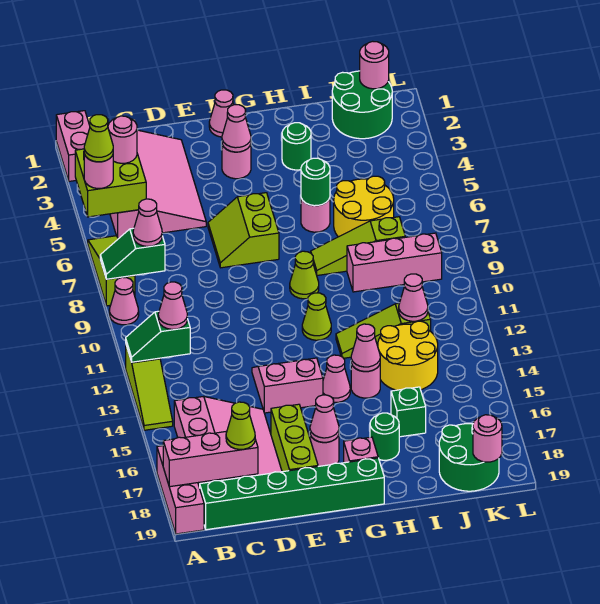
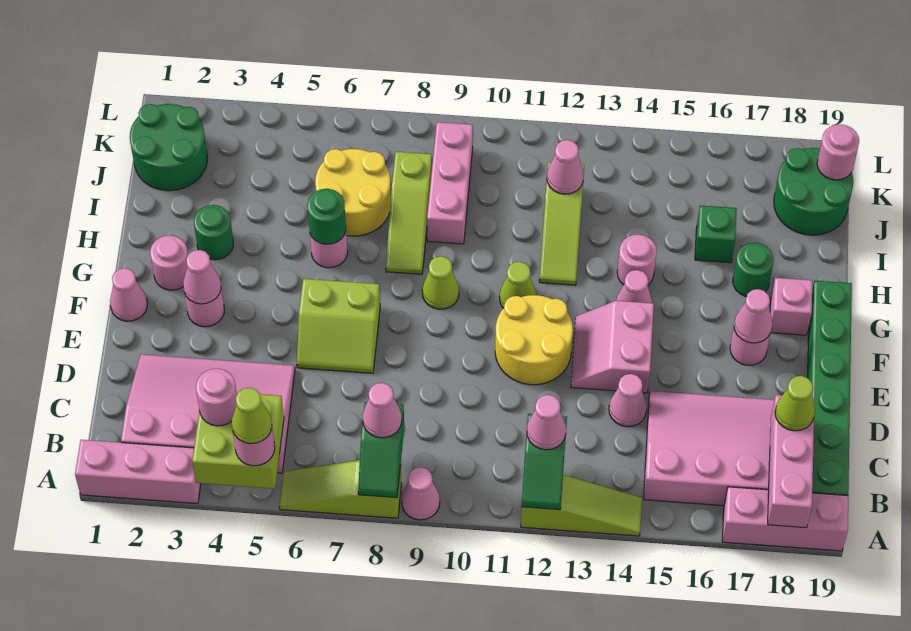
pink brick A1:A2 level 1 -> pink brick A1:A3 level 1
lime brick E16:E18 level 1 -> none
pink cone H14 level 2 -> pink cone D14 level 1
yellow round brick I13:J14 level 1 -> yellow round brick E11:F12 level 1
pink round brick K1 level 2 -> pink round brick G2 level 1

